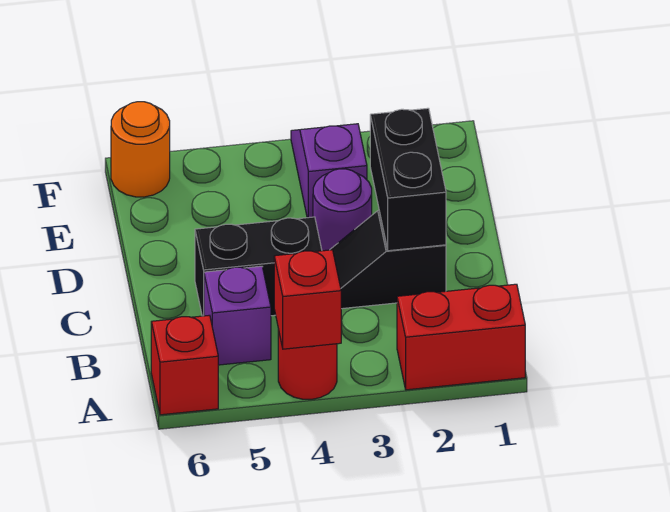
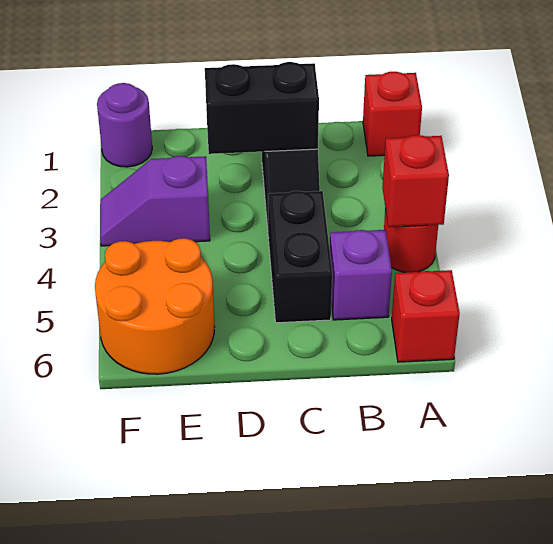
red brick A1:A2 level 1 -> red brick A1 level 1
purple round brick D3 level 1 -> purple round brick F1 level 1
orange round brick F6 level 1 -> orange round brick E5:F6 level 1

